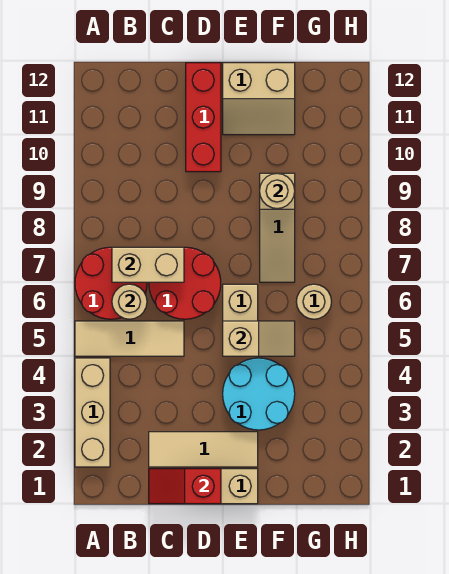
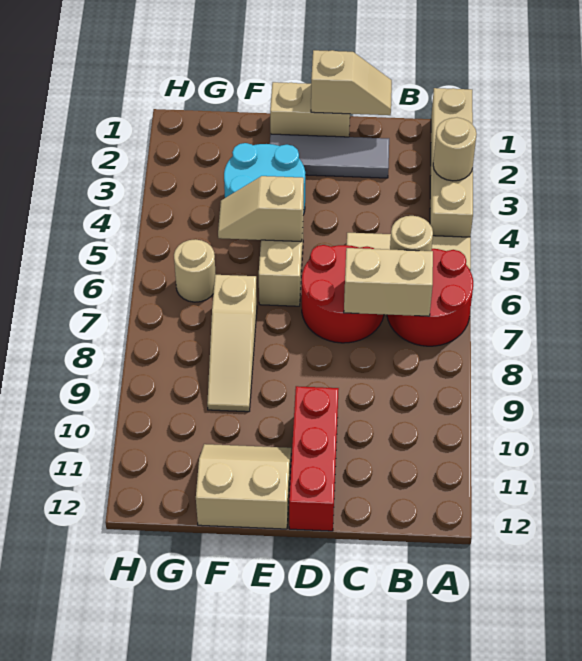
tan brick A2:A4 level 1 -> tan brick A1:A4 level 1
red slope C1:D1 level 2 top D -> tan slope C1:D1 level 2 top D
tan tile C2:E2 level 1 -> grey tile C2:E2 level 1
tan slope F7:F9 level 1 top 9 -> tan slope F7:F9 level 1 top 7
tan round brick F9 level 2 -> tan round brick A3 level 2

